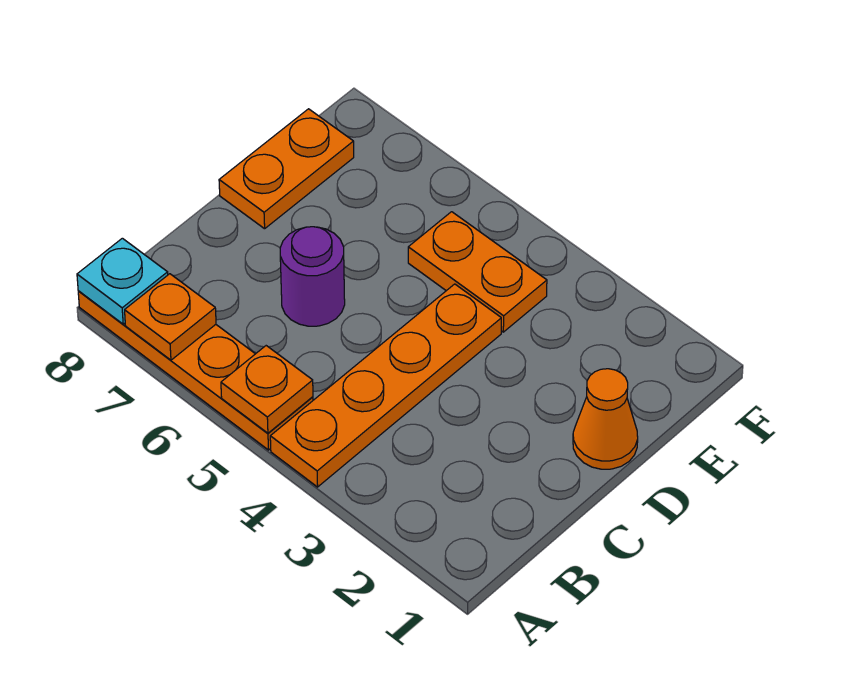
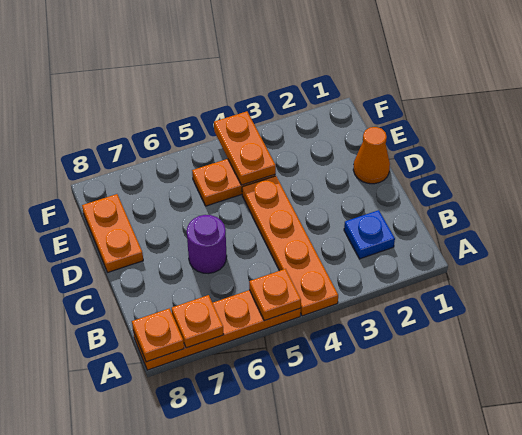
cyan plate A8 level 2 -> orange plate A8 level 2
none -> blue plate B2 level 1
none -> orange plate E4:F4 level 2

